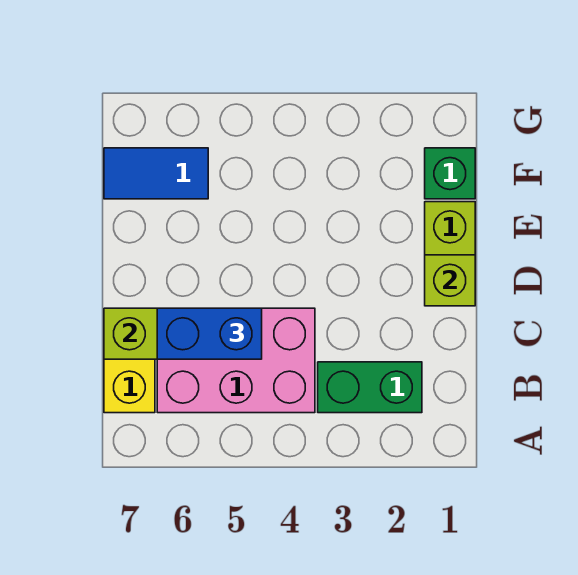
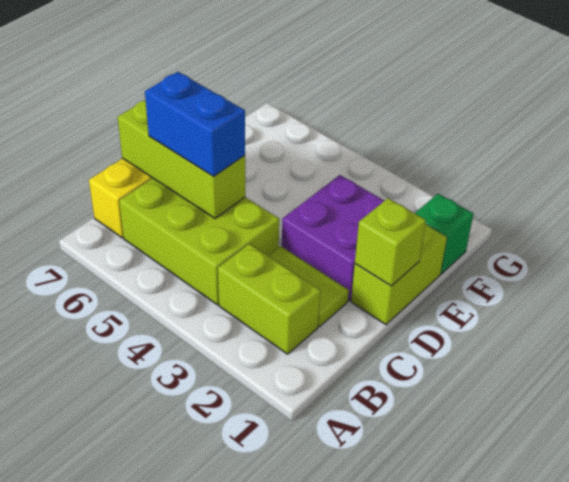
green brick B2:B3 level 1 -> lime brick B2:B3 level 1
pink brick B4:C6 level 1 -> lime brick B4:C6 level 1
none -> lime tile C2:C3 level 1
none -> purple brick D2:E3 level 1
blue tile F6:F7 level 1 -> none

